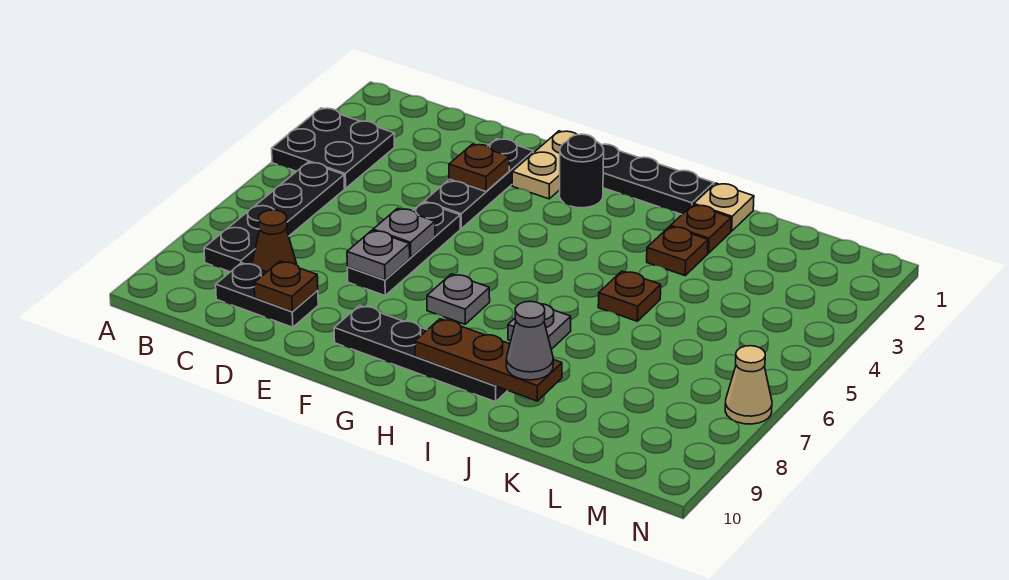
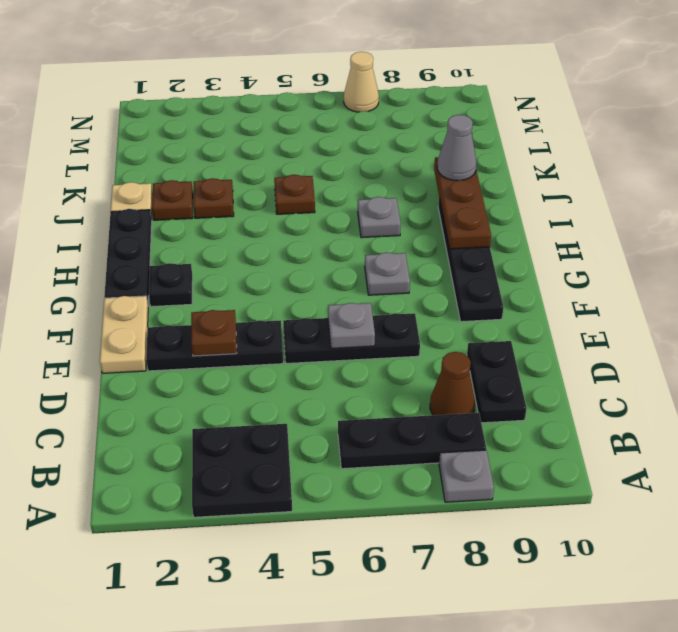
black plate B5:B8 level 1 -> black plate B6:B8 level 1
brown plate D9 level 2 -> none
grey plate E7 level 2 -> grey plate A8 level 1
tan plate F1:F2 level 1 -> tan plate E1:F1 level 1
black round brick G2 level 1 -> black plate G2 level 1

